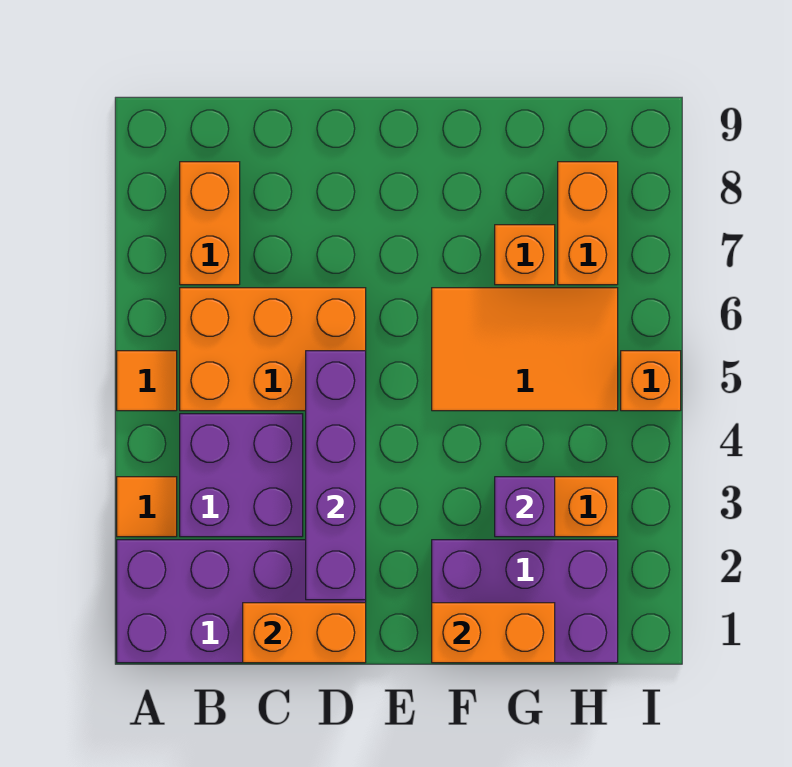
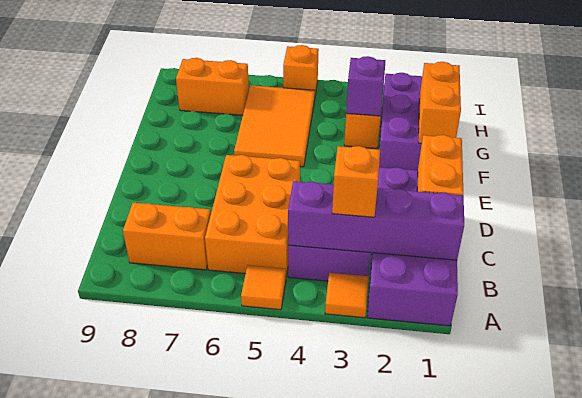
purple brick D2:D5 level 2 -> purple brick B1:B4 level 2
orange brick G7 level 1 -> orange brick B3 level 3

